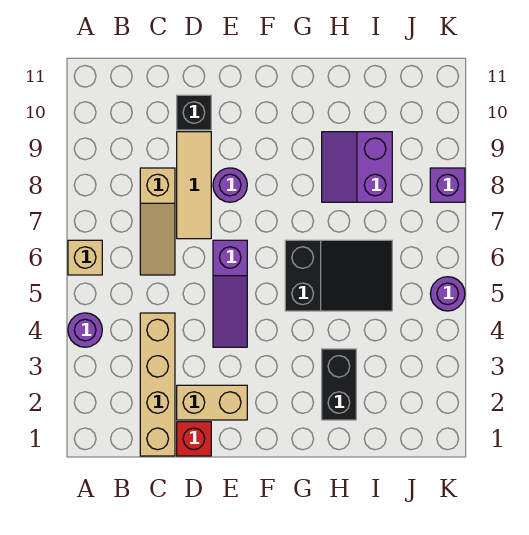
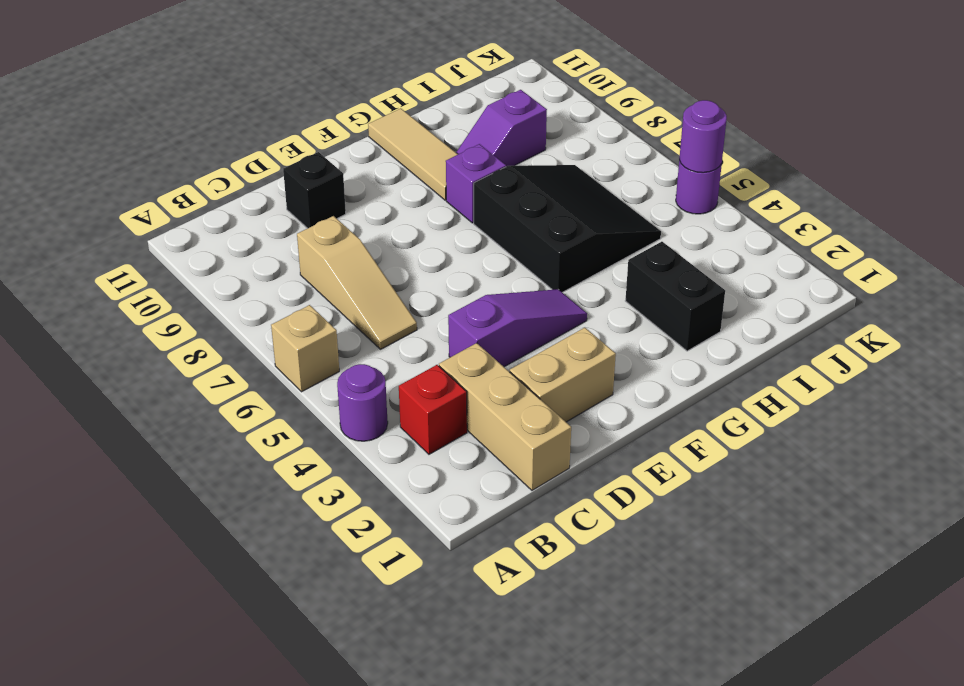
tan brick C1:C4 level 1 -> tan brick C1:C3 level 1
red brick D1 level 1 -> red brick B3 level 1
tan tile D7:D9 level 1 -> tan tile G9:G11 level 1
purple slope E4:E6 level 1 top 6 -> purple slope D4:F4 level 1 top D
purple round brick E8 level 1 -> purple round brick K5 level 2
black slope G5:I6 level 1 top G -> black slope G5:I7 level 1 top G
purple slope H8:I9 level 1 top I -> purple slope H9:I9 level 1 top I
purple brick K8 level 1 -> purple brick G8 level 1

